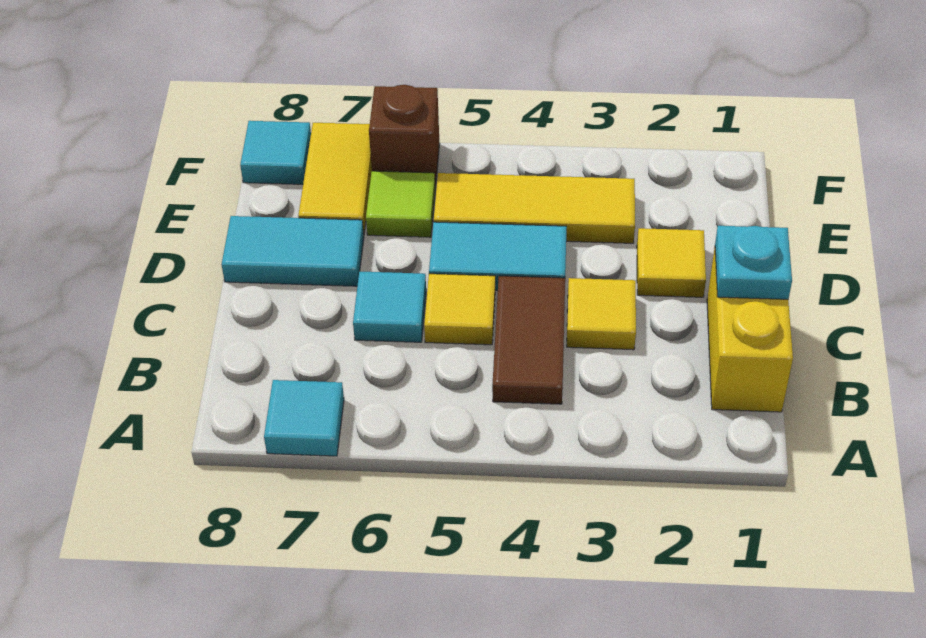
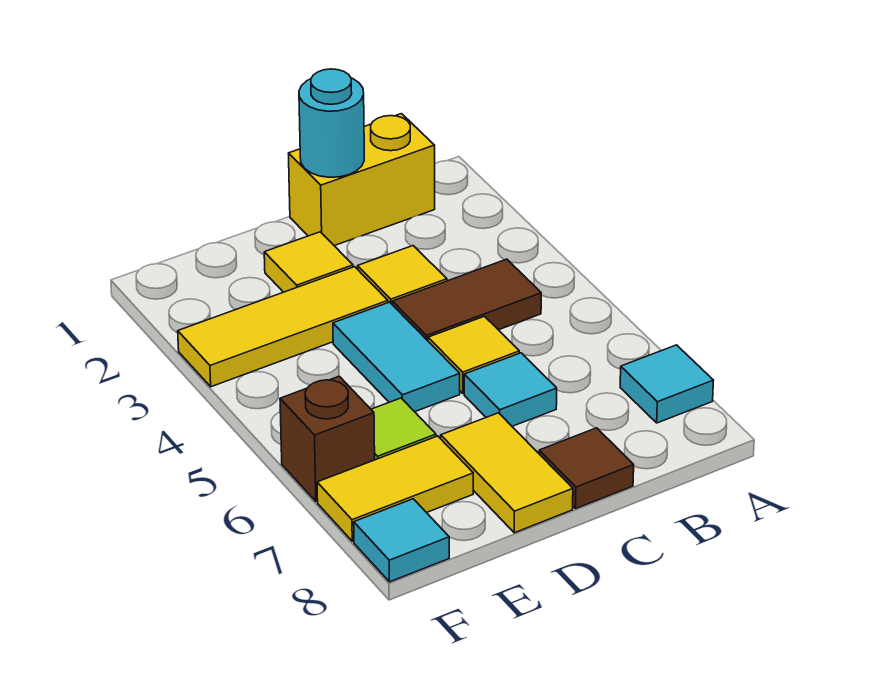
cyan plate C1 level 2 -> cyan round brick C1 level 2
none -> brown tile C8 level 1
cyan tile D7:D8 level 1 -> yellow tile D7:D8 level 1
yellow tile E3:E5 level 1 -> yellow tile D3:F3 level 1

